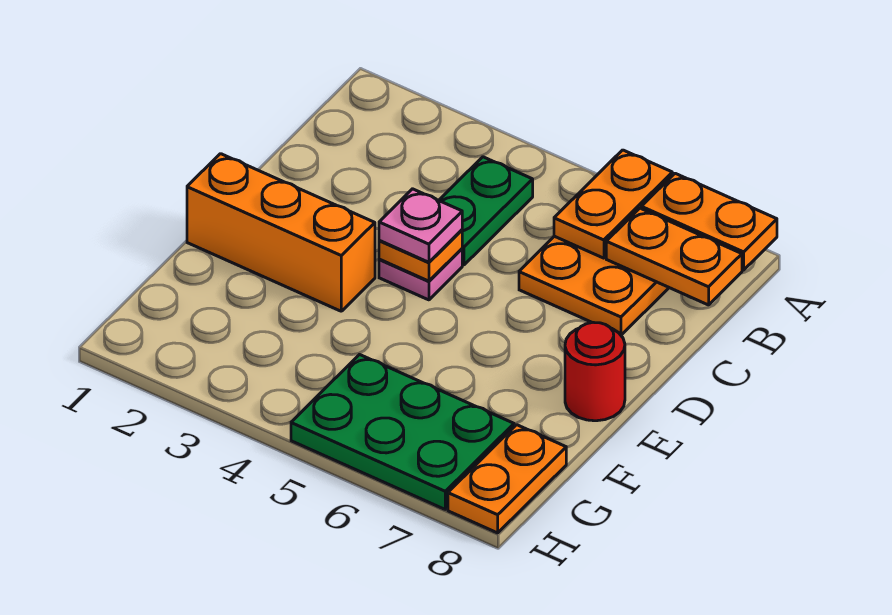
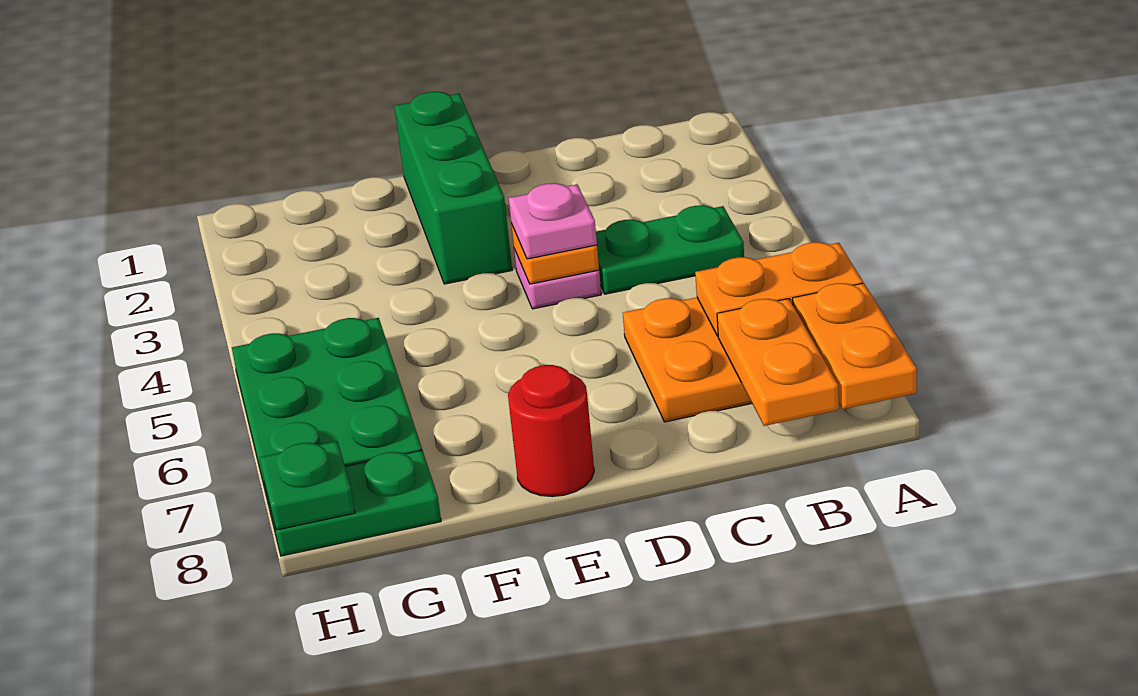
orange brick E1:E3 level 1 -> green brick E1:E3 level 1
orange plate G8:H8 level 1 -> green plate G8:H8 level 1
none -> green plate H8 level 2

